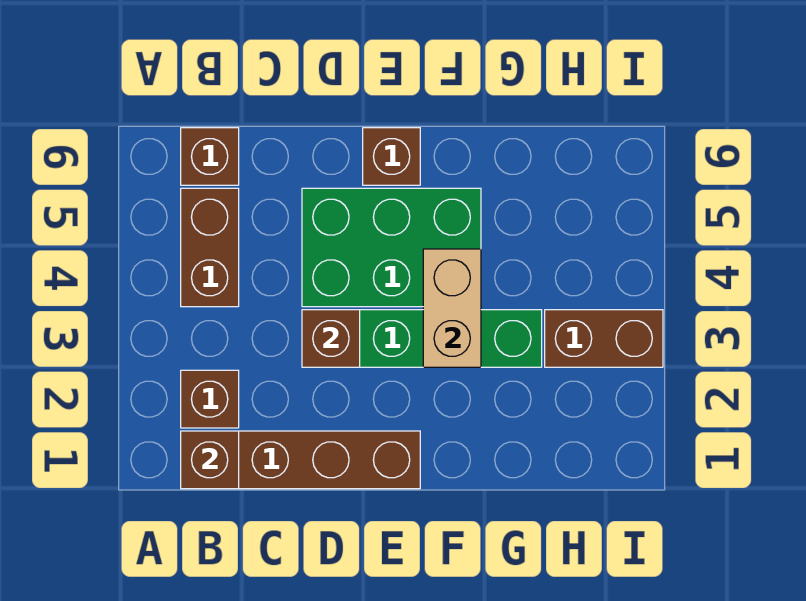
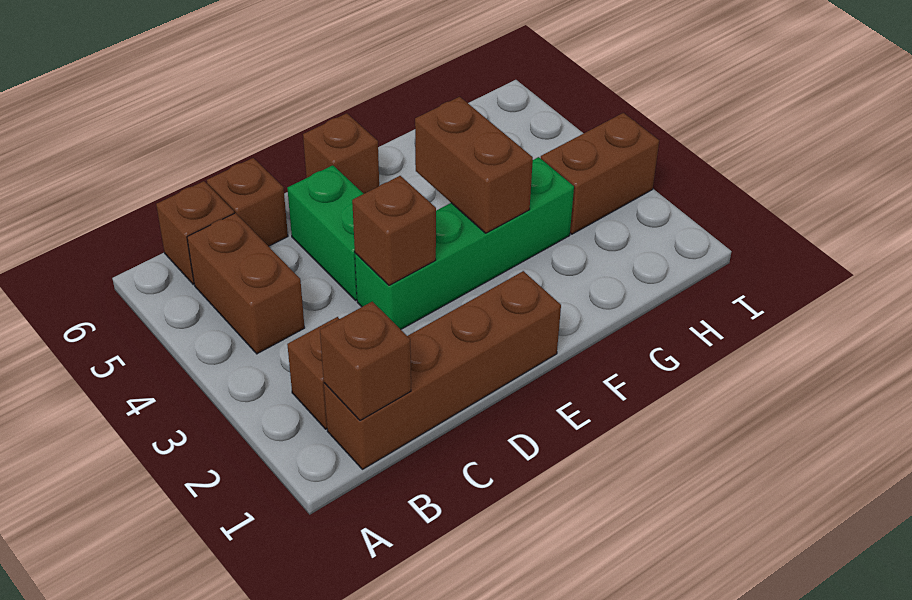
none -> brown brick C6 level 1
green brick D4:F5 level 1 -> green brick D4:D5 level 1
tan brick F3:F4 level 2 -> brown brick F3:F4 level 2

